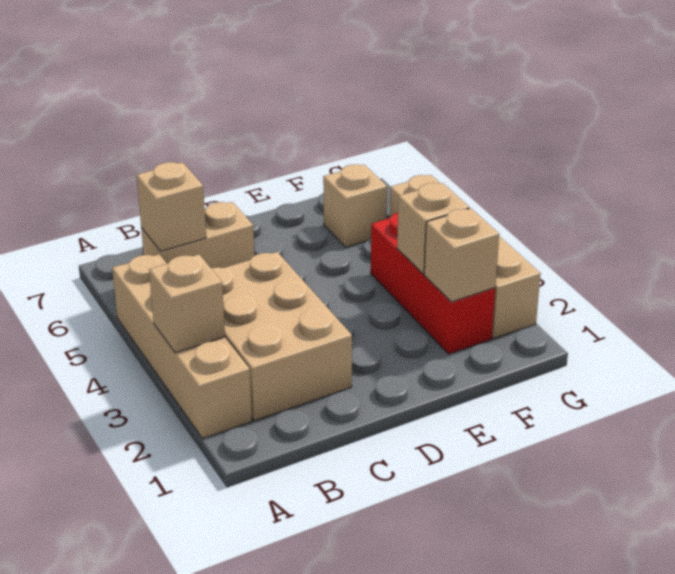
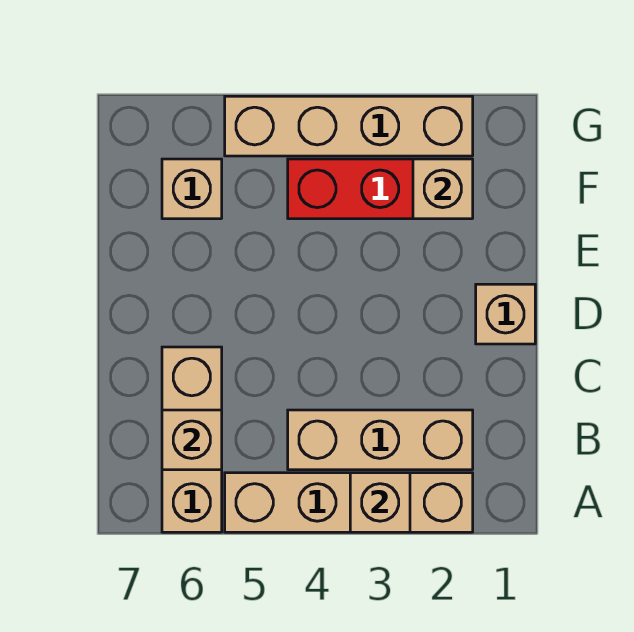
tan brick B2:C4 level 1 -> tan brick B2:B4 level 1
tan brick B6:C6 level 1 -> tan brick A6:C6 level 1
tan brick F3 level 2 -> tan brick D1 level 1

